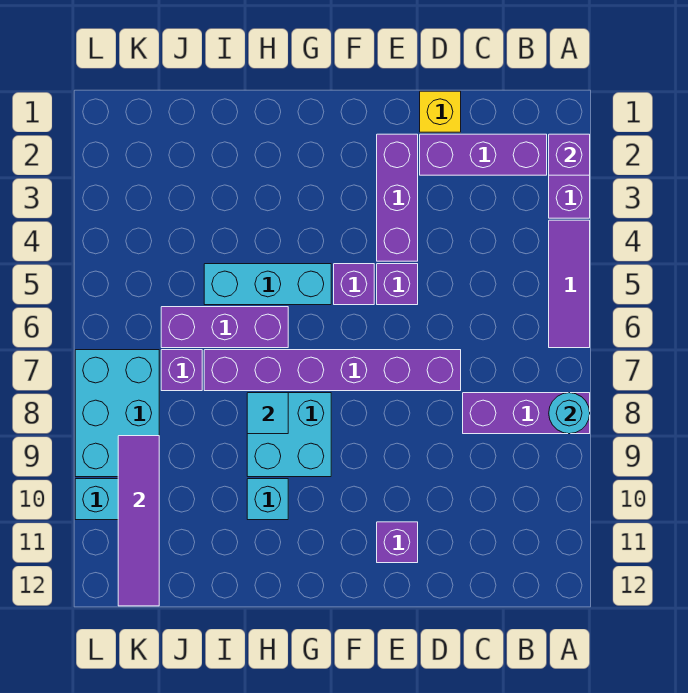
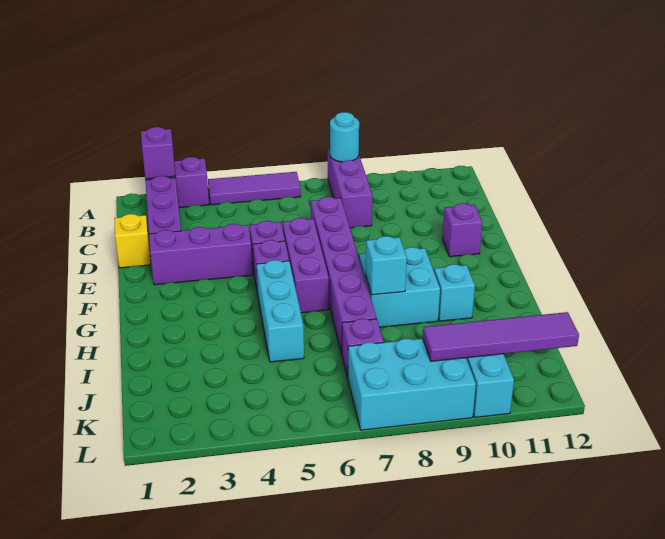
purple brick H6:J6 level 1 -> purple brick E6:G6 level 1
cyan tile H8 level 2 -> cyan brick H8 level 2

